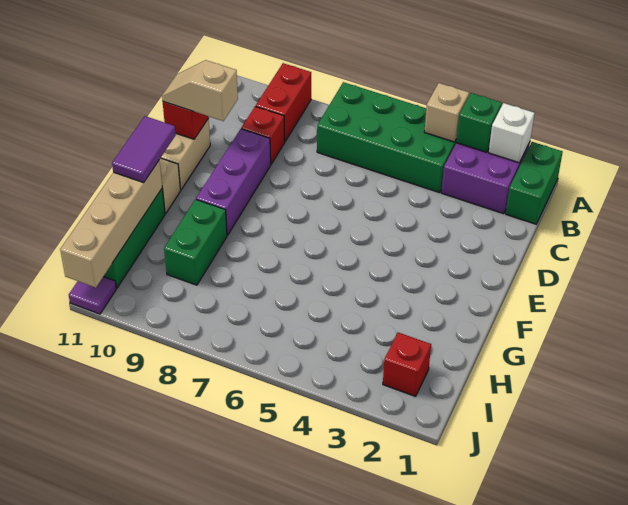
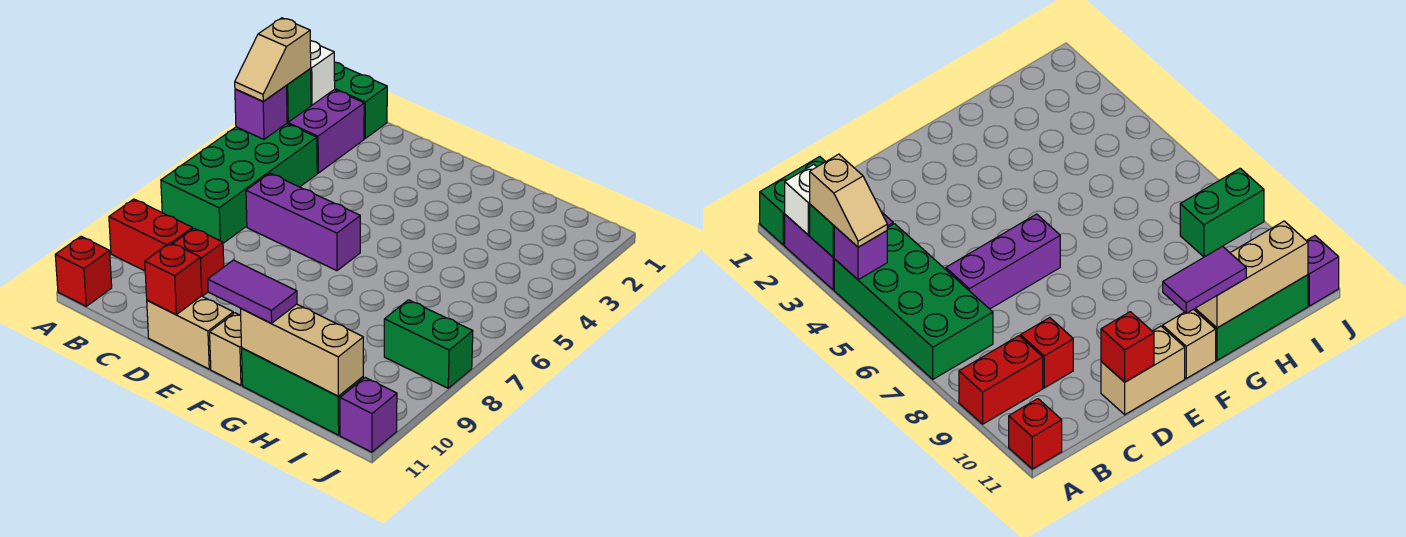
tan brick A4 level 2 -> purple brick A4 level 2
purple brick D9:F9 level 1 -> purple brick C6:E6 level 1
tan slope D10:D11 level 3 top 10 -> tan slope A3:A4 level 3 top 3
green brick G9:H9 level 1 -> green brick I8:J8 level 1
tan brick G11:J11 level 2 -> tan brick G11:I11 level 2
red brick I2 level 1 -> red brick A11 level 1
purple tile J11 level 1 -> purple brick J11 level 1

